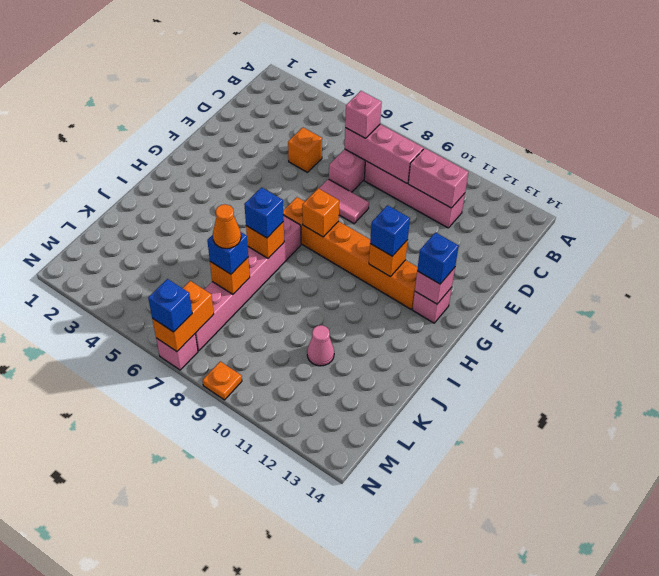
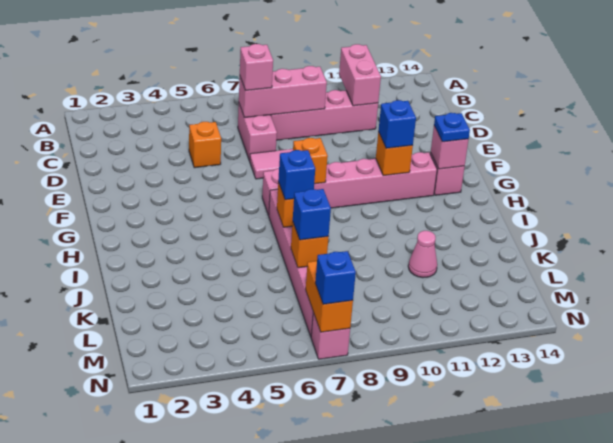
pink brick C10:C11 level 2 -> pink brick B11:C11 level 2
orange brick G7:G12 level 1 -> pink brick G7:G12 level 1
blue brick G13 level 3 -> blue plate G13 level 3
orange cone K7 level 4 -> none
orange plate N9 level 1 -> none

